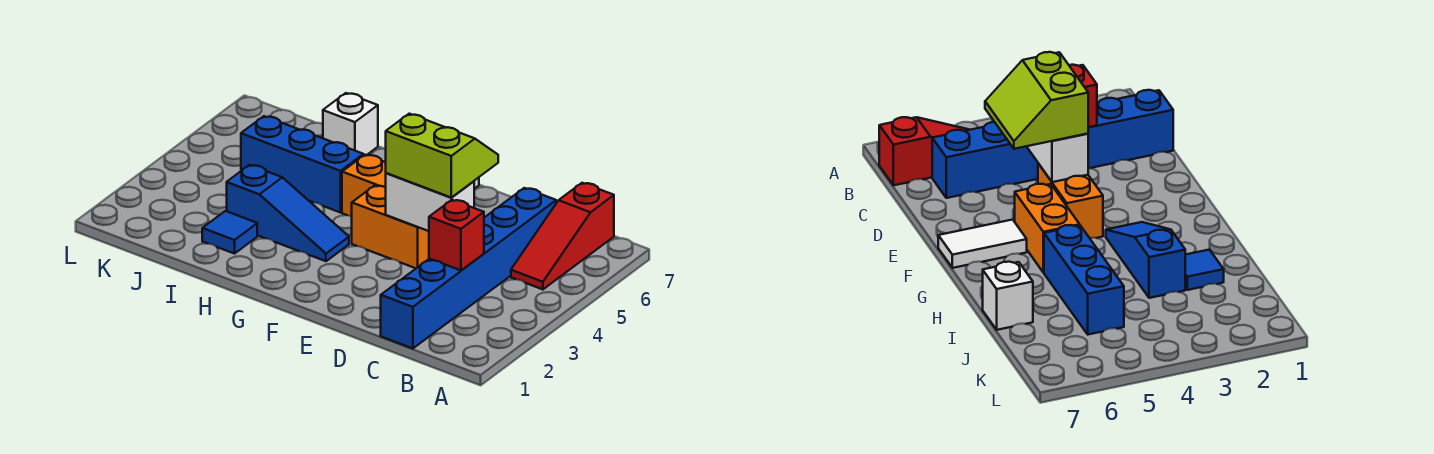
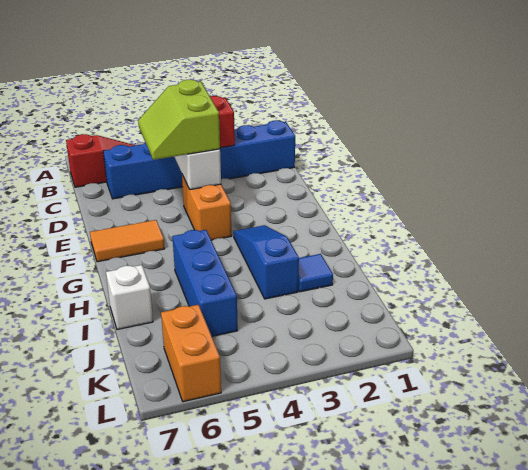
orange brick F5:G5 level 1 -> orange brick K6:L6 level 1
white tile F6:F7 level 1 -> orange tile F6:F7 level 1

